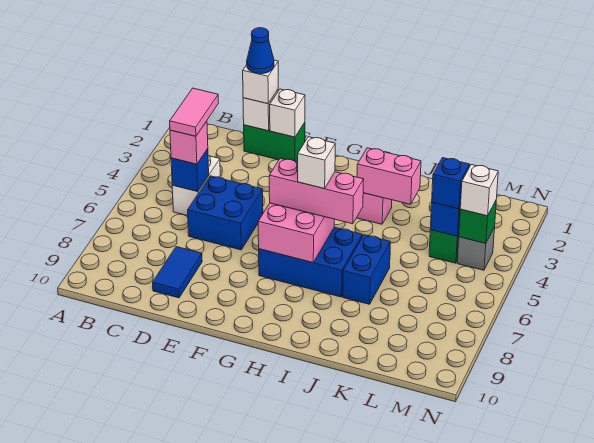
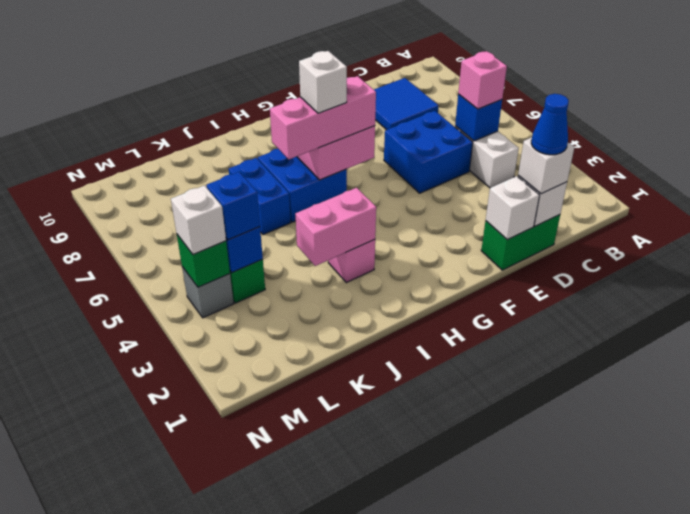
pink tile C4:C5 level 4 -> none
blue tile D8:D9 level 1 -> blue tile C8:D9 level 1
blue brick G6:I7 level 1 -> blue brick H6:I7 level 1

